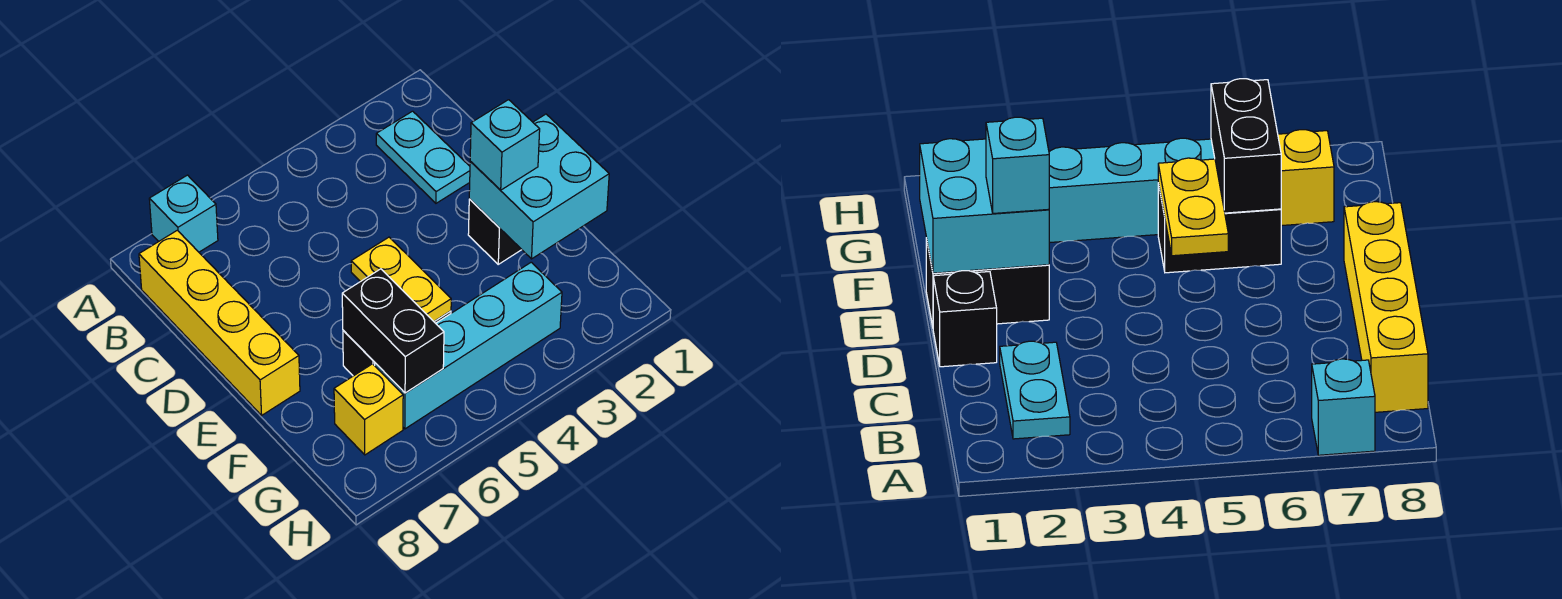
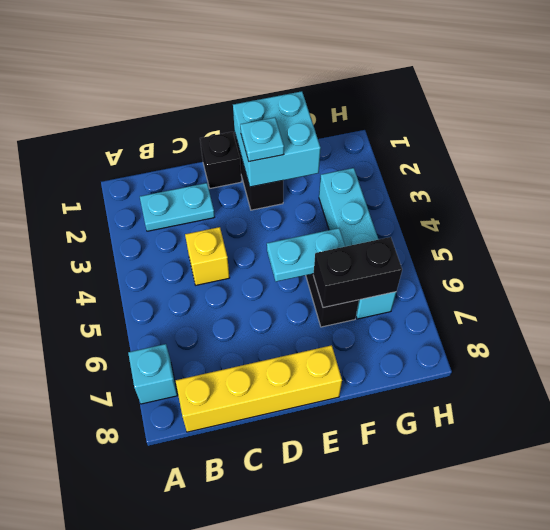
cyan brick E2 level 3 -> cyan plate E2 level 3
yellow plate E5:F5 level 2 -> cyan plate E5:F5 level 2
yellow brick G7 level 1 -> yellow brick C4 level 1

